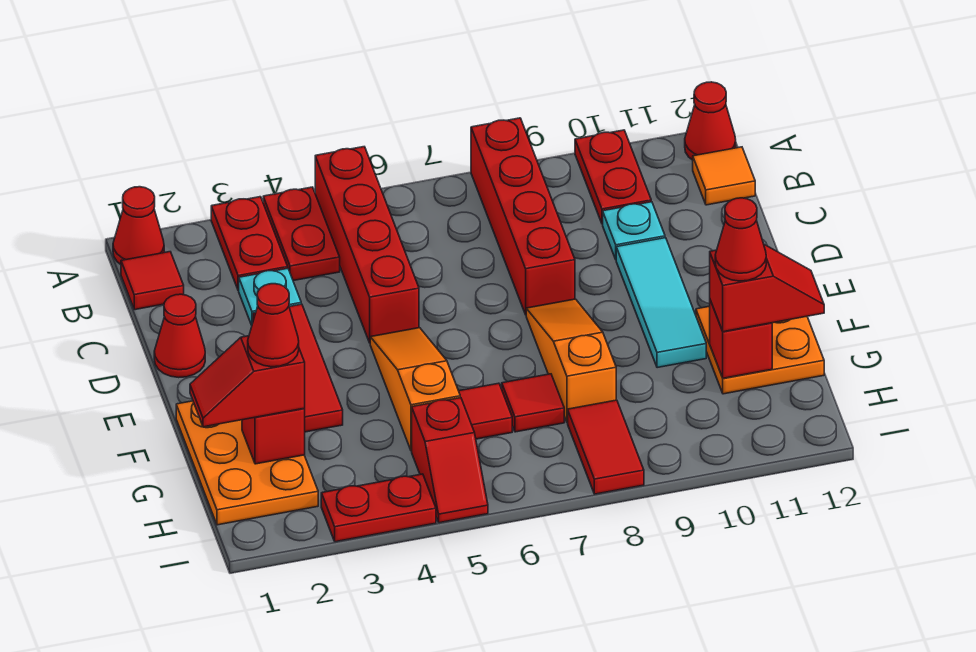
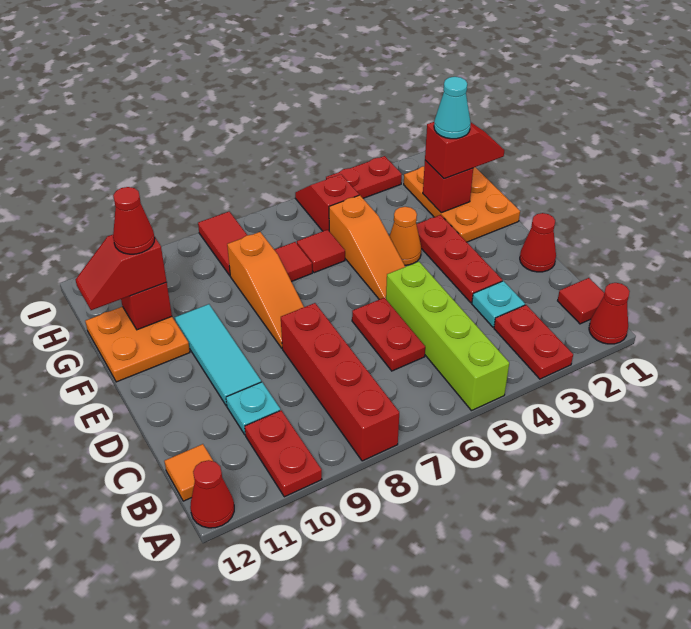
red plate A4:B4 level 1 -> red plate C6:D6 level 1
red brick A5:D5 level 1 -> lime brick A5:D5 level 1
red tile D3:F3 level 1 -> red plate D3:F3 level 1
none -> orange cone F4 level 1
red cone G2 level 4 -> cyan cone G2 level 4

